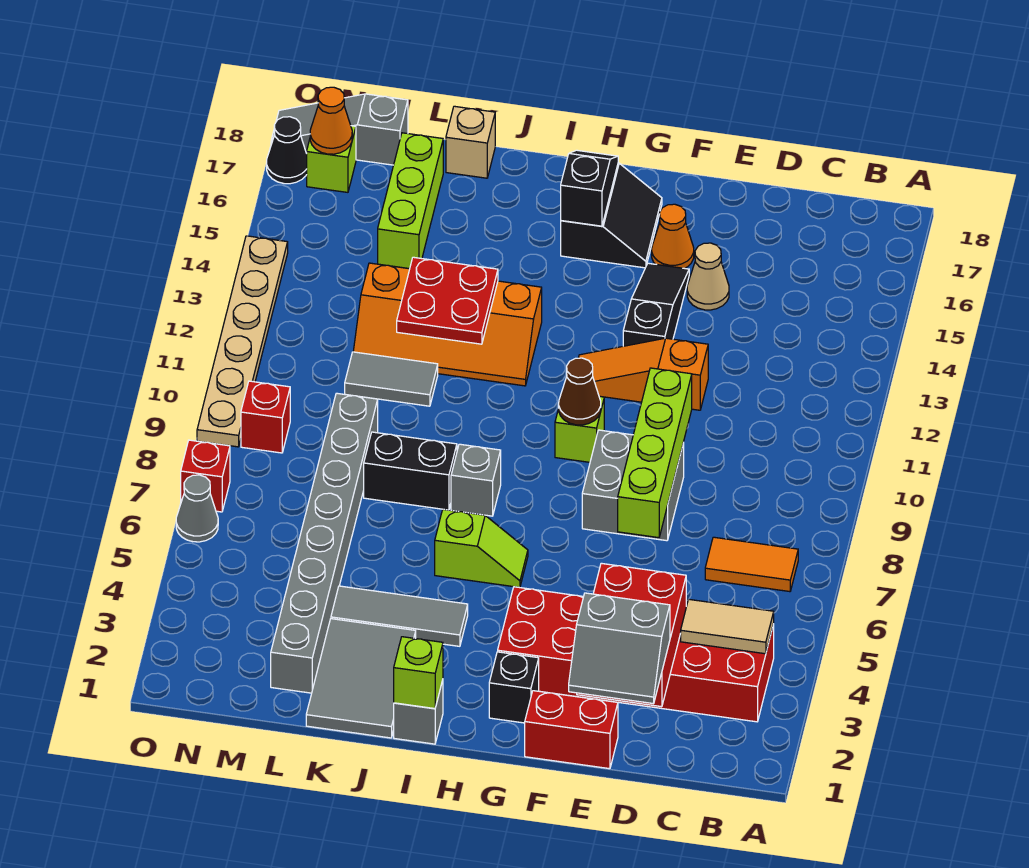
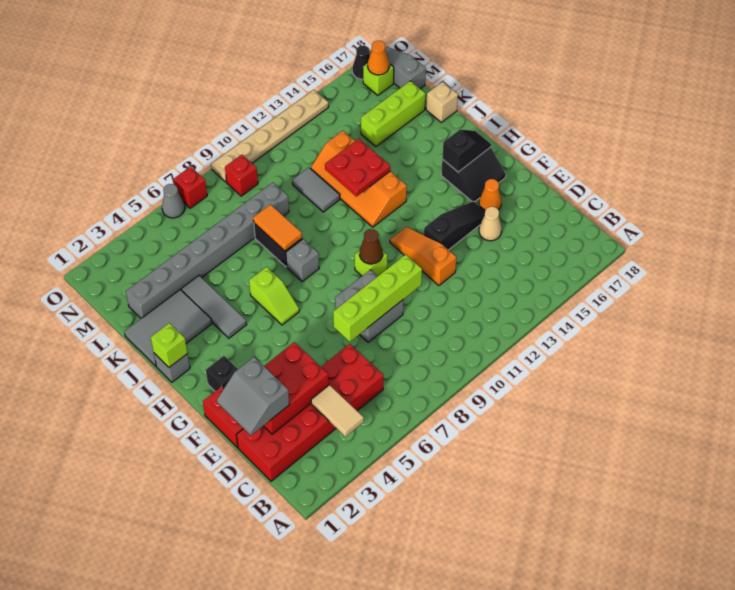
red brick B3:G4 level 1 -> red brick C1:D6 level 1
orange tile B7:C7 level 1 -> orange tile J8:K8 level 2

